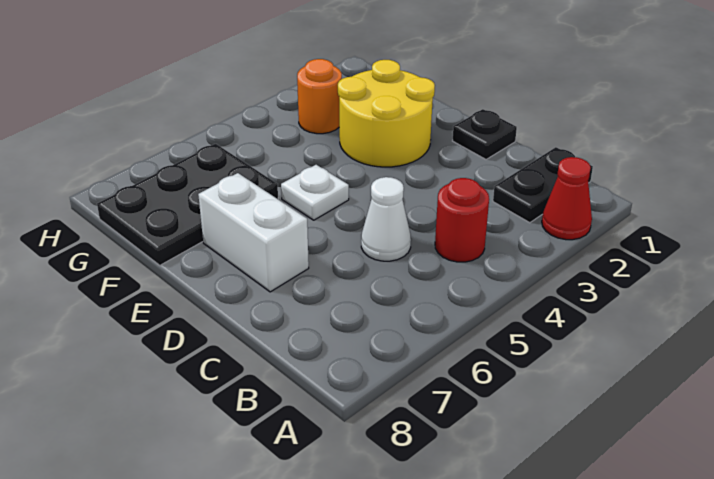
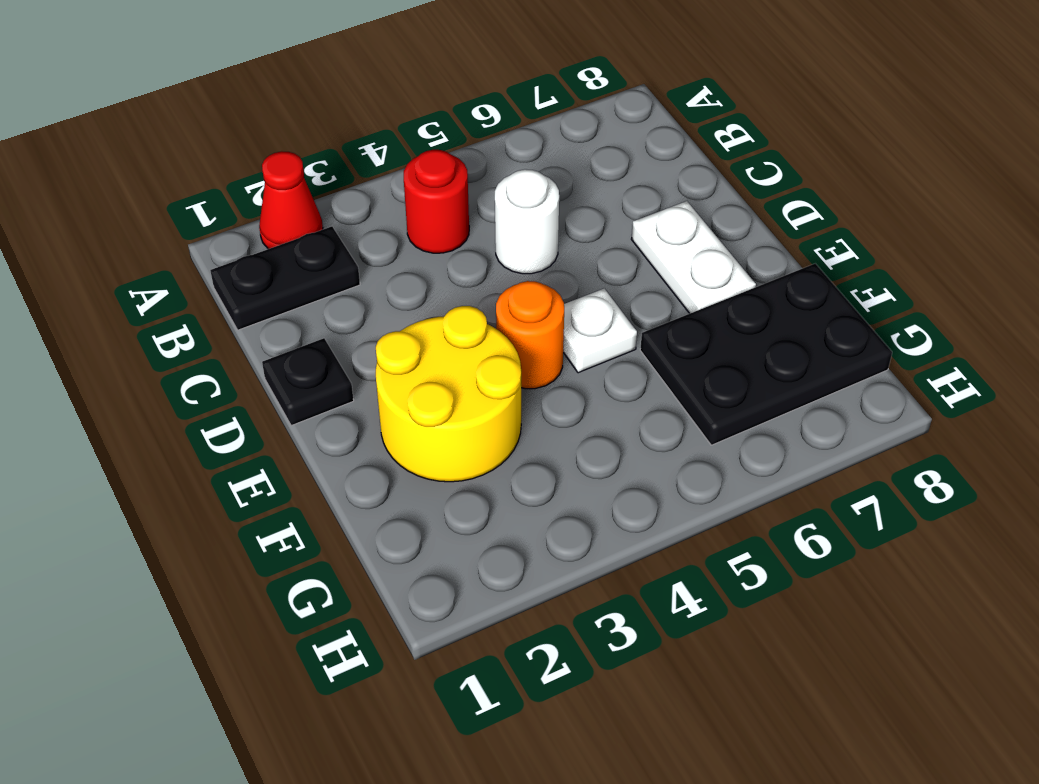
white cone C5 level 1 -> white round brick C5 level 1
white brick D7:E7 level 1 -> white plate D7:E7 level 1
orange round brick G3 level 1 -> orange round brick E4 level 1

